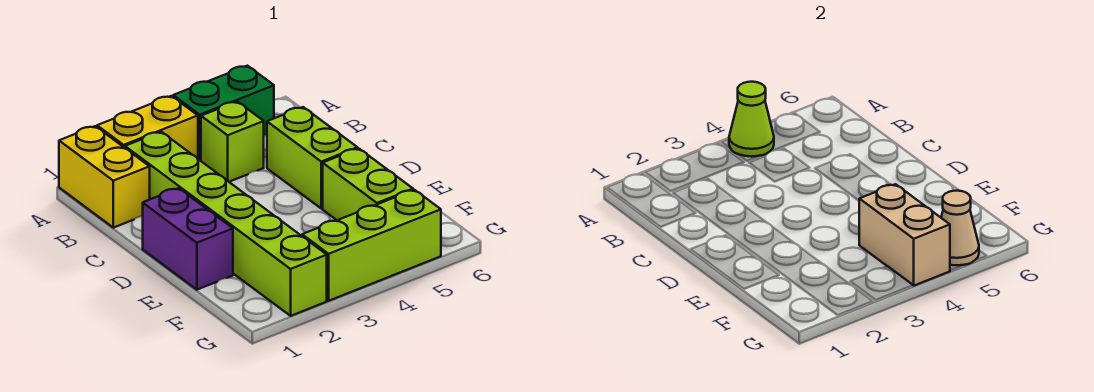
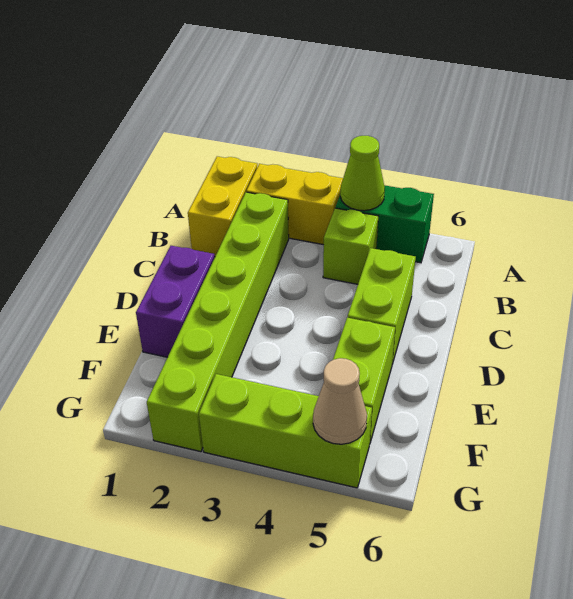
tan brick F4:G4 level 2 -> none

